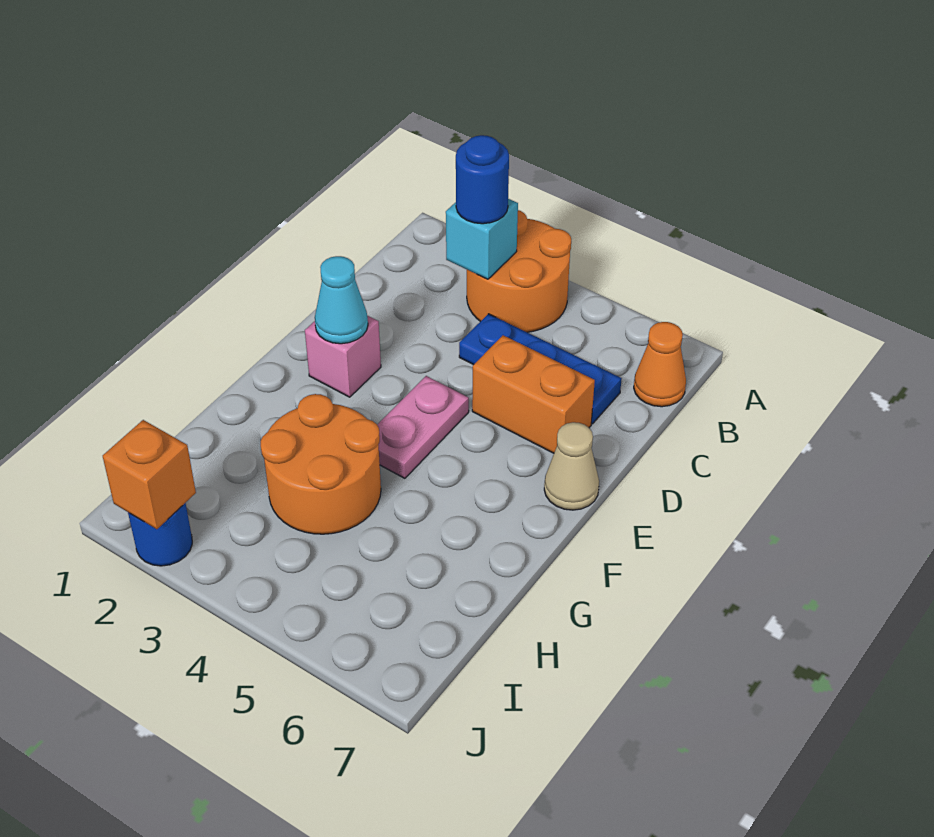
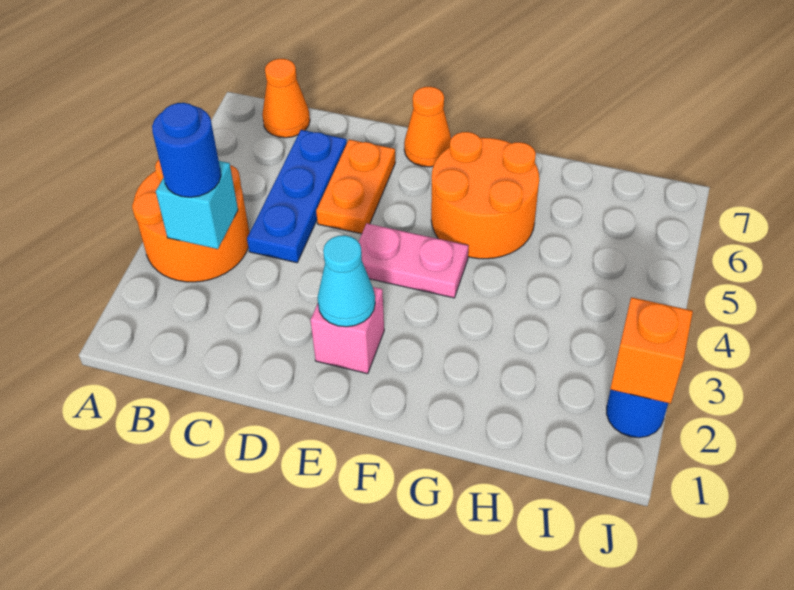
orange brick D5:D6 level 1 -> orange plate D5:D6 level 1
tan cone E7 level 1 -> orange cone E7 level 1
orange round brick G3:H4 level 1 -> orange round brick F5:G6 level 1

